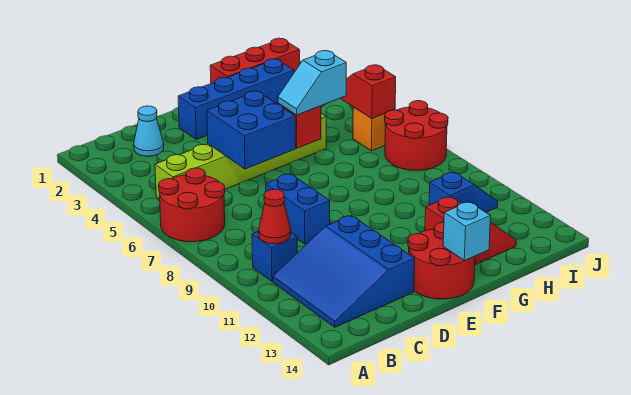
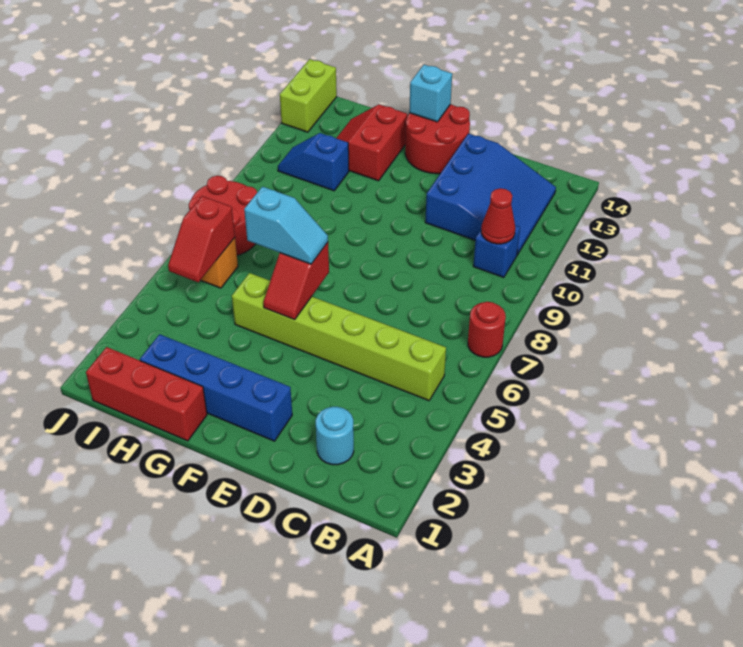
red round brick A6:B7 level 1 -> red round brick A7 level 1
cyan cone C2 level 1 -> cyan round brick C2 level 1
blue brick D5:E6 level 2 -> none
blue brick D8:D9 level 1 -> none
none -> lime brick J13:J14 level 1

